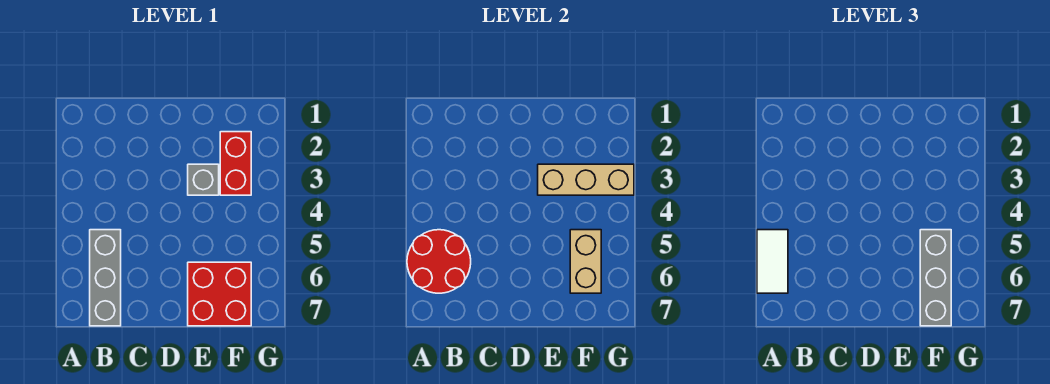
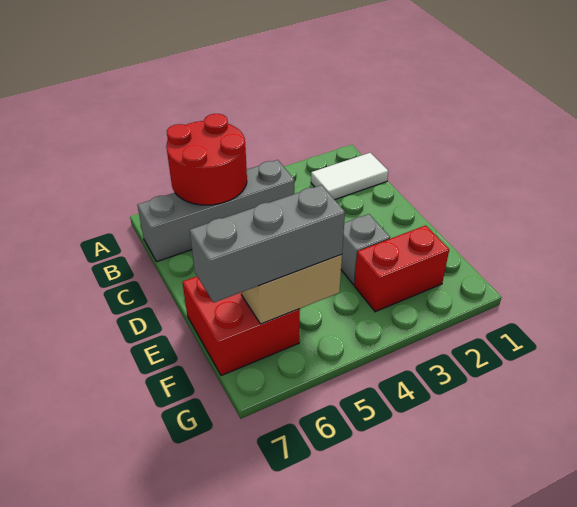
white tile A5:A6 level 3 -> white tile B1:B2 level 1
grey brick B5:B7 level 1 -> grey brick B4:B7 level 1
tan brick E3:G3 level 2 -> none

